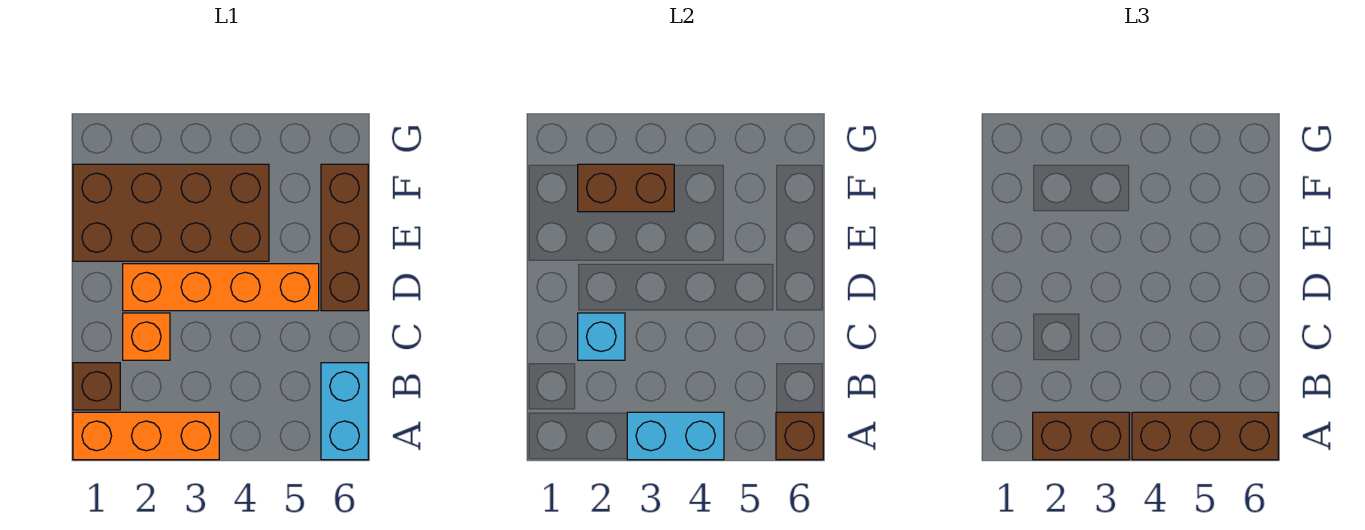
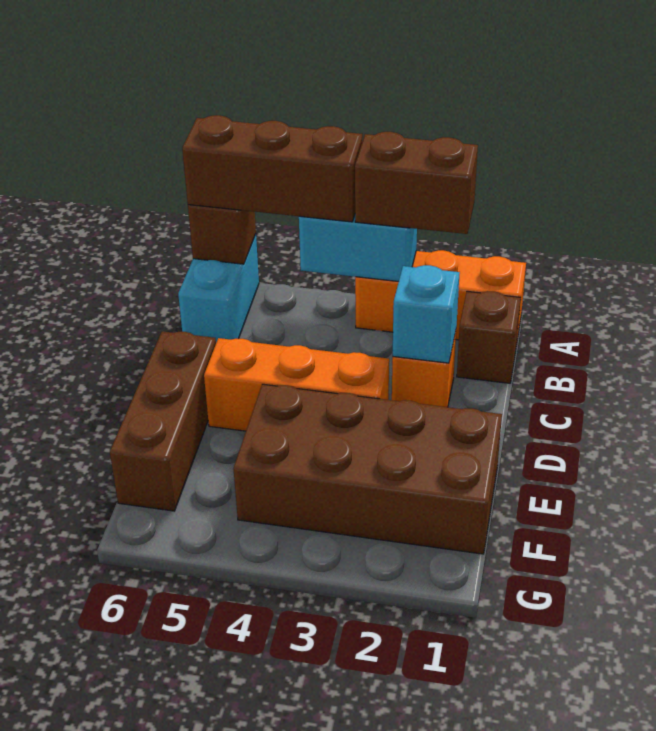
orange brick D2:D5 level 1 -> orange brick D3:D5 level 1
brown brick F2:F3 level 2 -> none

